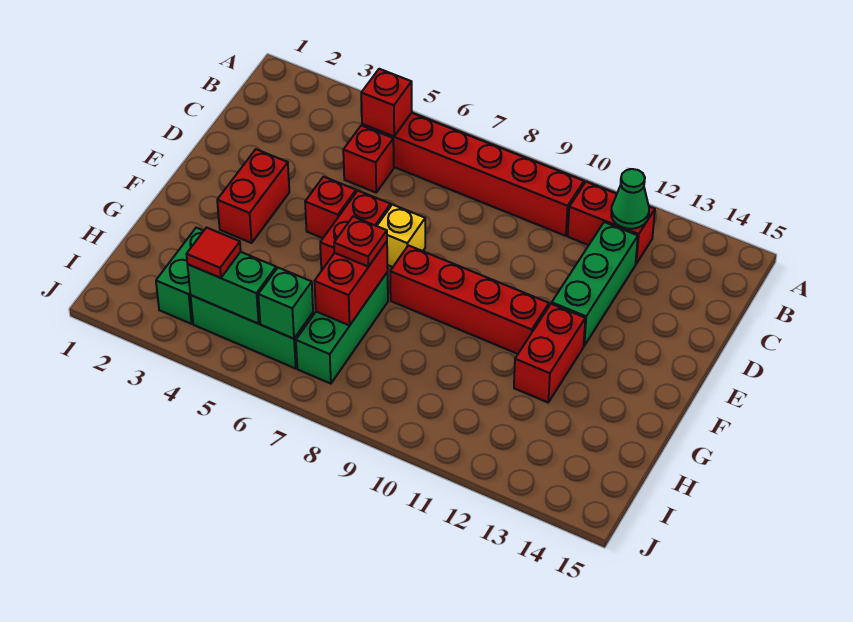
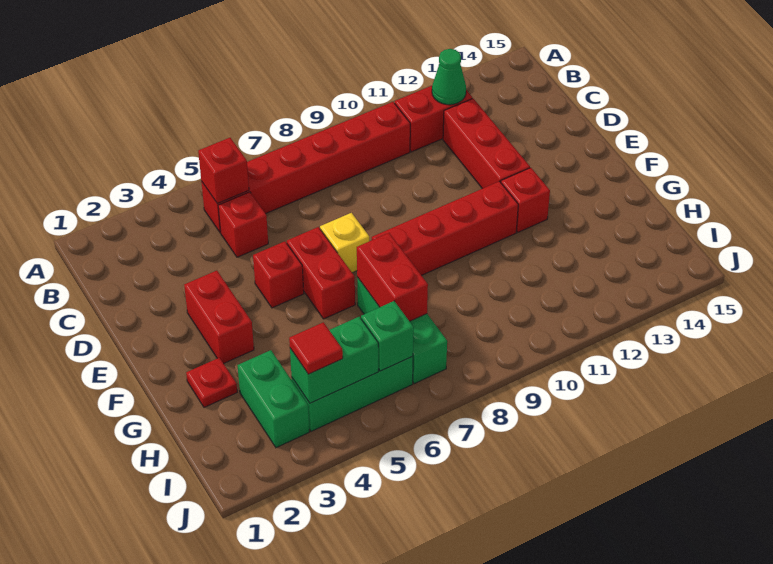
green brick C12:E12 level 1 -> red brick C12:E12 level 1
red brick F12:G12 level 1 -> red brick F12 level 1
red plate G7 level 3 -> red plate G2 level 1

